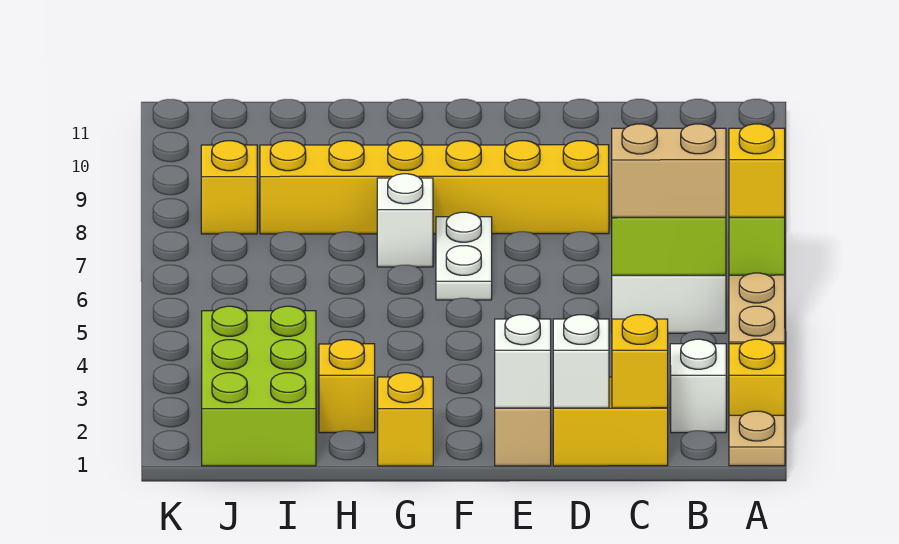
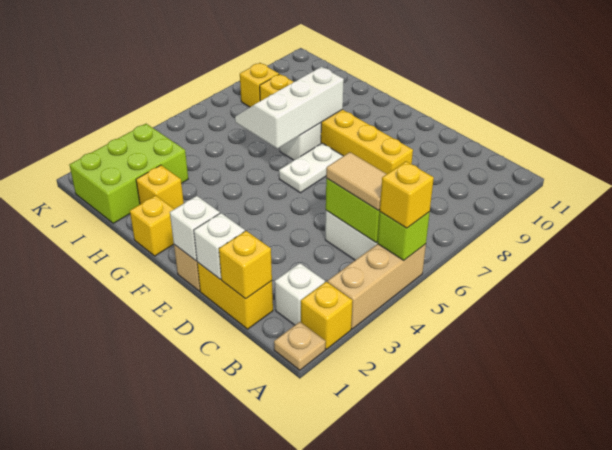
tan brick B5:C5 level 3 -> tan tile B5:C5 level 3
none -> white slope G6:H8 level 2 top G

